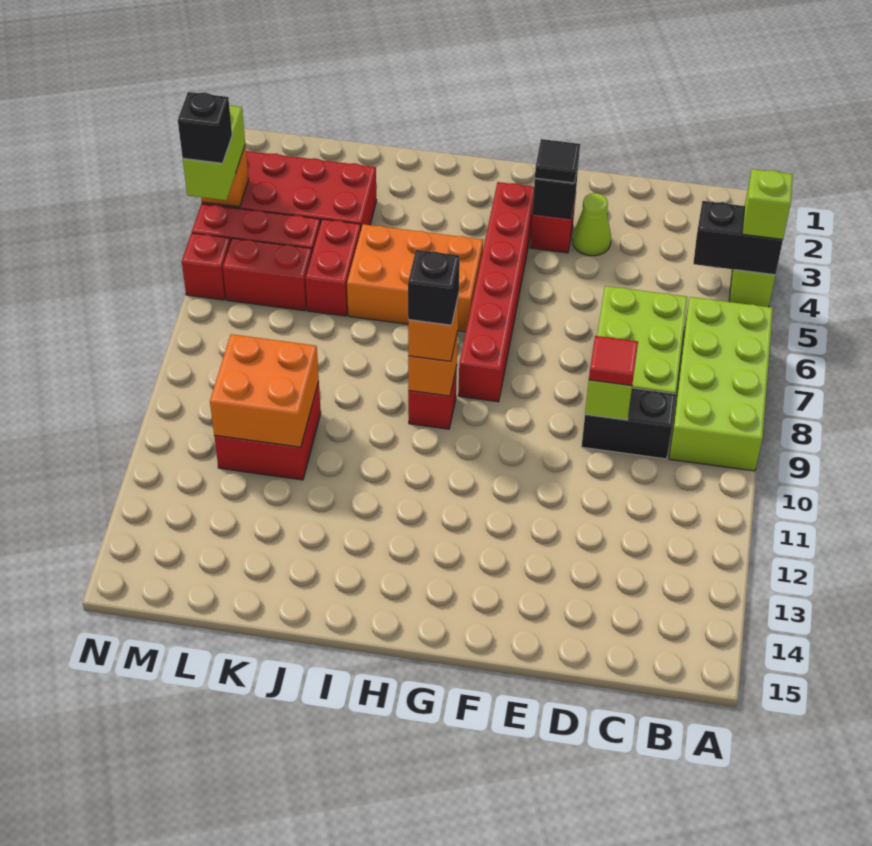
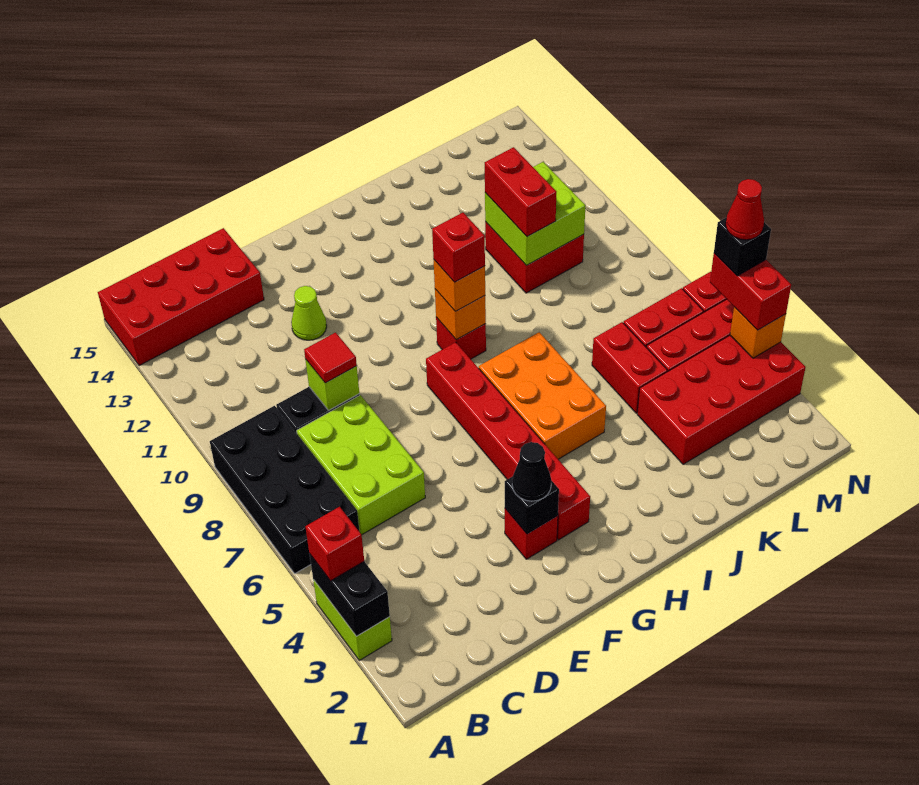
black brick A4:B4 level 2 -> black brick A3:A4 level 2
lime brick A4 level 3 -> red brick A4 level 3
lime brick A6:B9 level 1 -> black brick A6:B9 level 1
none -> red brick A14:D15 level 1
lime cone E3 level 1 -> lime cone E12 level 1
black tile F3 level 3 -> black cone F3 level 3
orange brick H5:J6 level 1 -> orange brick H5:I7 level 1
black brick H9 level 4 -> red brick H9 level 4
orange brick K10:L11 level 2 -> lime brick K10:L11 level 2
none -> red brick K10:K11 level 3
lime brick N4:N5 level 3 -> red brick N4:N5 level 3
none -> red cone N5 level 5

